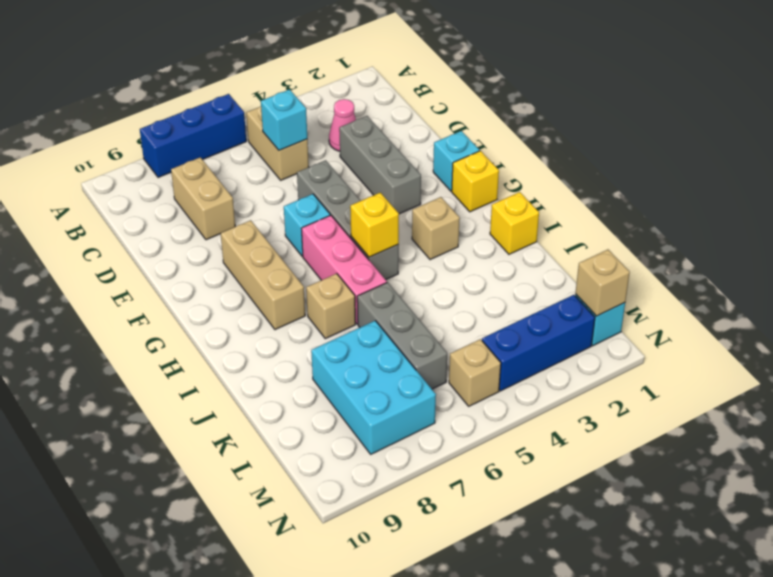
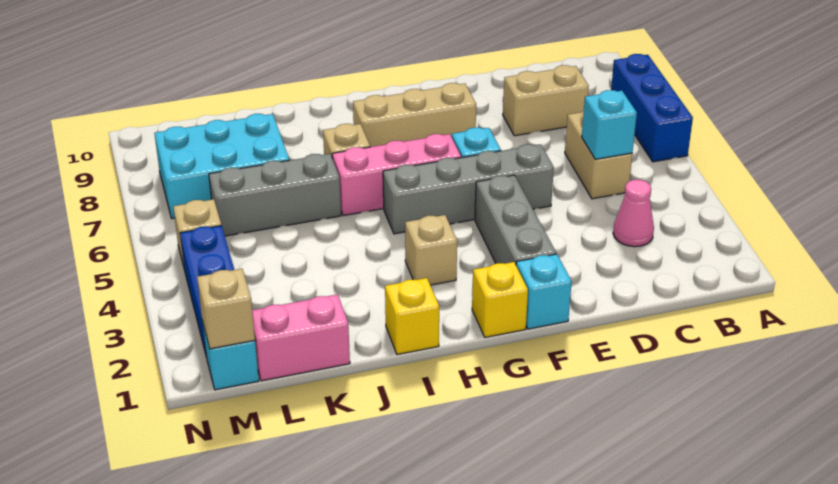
tan brick B5:C5 level 1 -> tan brick C5:C6 level 1
grey brick D3:F3 level 1 -> grey brick F2:F4 level 1
yellow brick H5 level 2 -> none
none -> pink brick K1:L1 level 1

